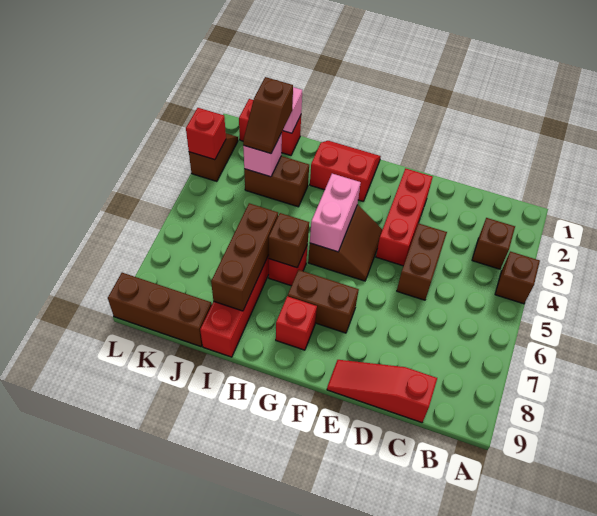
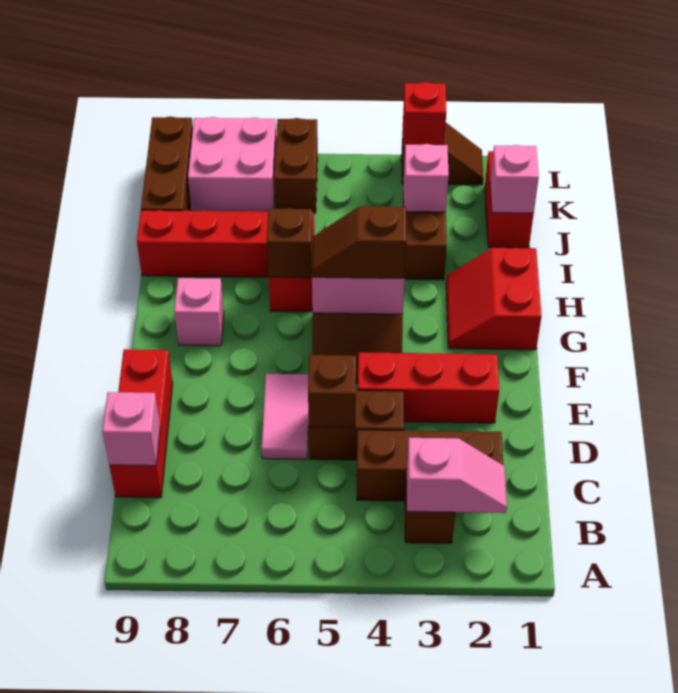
brown brick A4 level 1 -> brown brick D5 level 2
none -> pink slope B2:B3 level 2 top 3
red slope C9:E9 level 1 top C -> red brick C9:E9 level 1
none -> pink brick C9 level 2
none -> pink tile D6:E6 level 1
brown brick F7:G7 level 1 -> brown brick K6:L6 level 1
red slope G1:H2 level 1 top 2 -> red slope G1:H2 level 1 top 1
red brick G8 level 1 -> pink brick G8 level 1
brown brick I6:I8 level 2 -> brown brick C2:C4 level 1
brown slope J2:J3 level 3 top 2 -> brown slope G4:G5 level 3 top 4
none -> pink brick K7:L8 level 1

